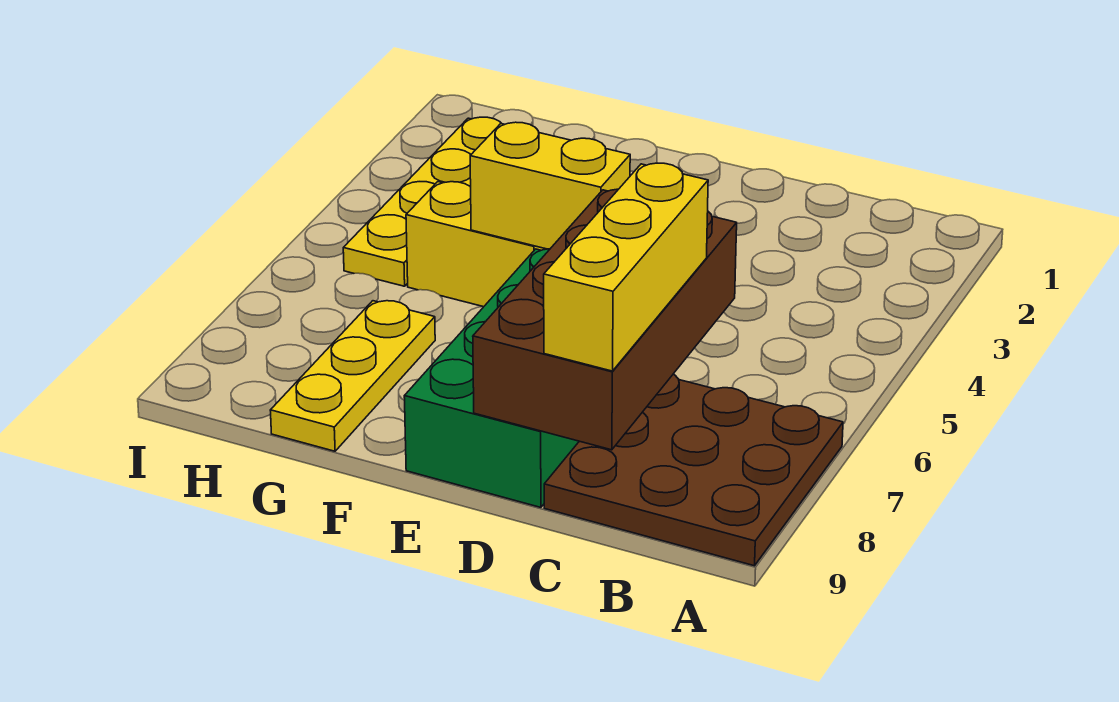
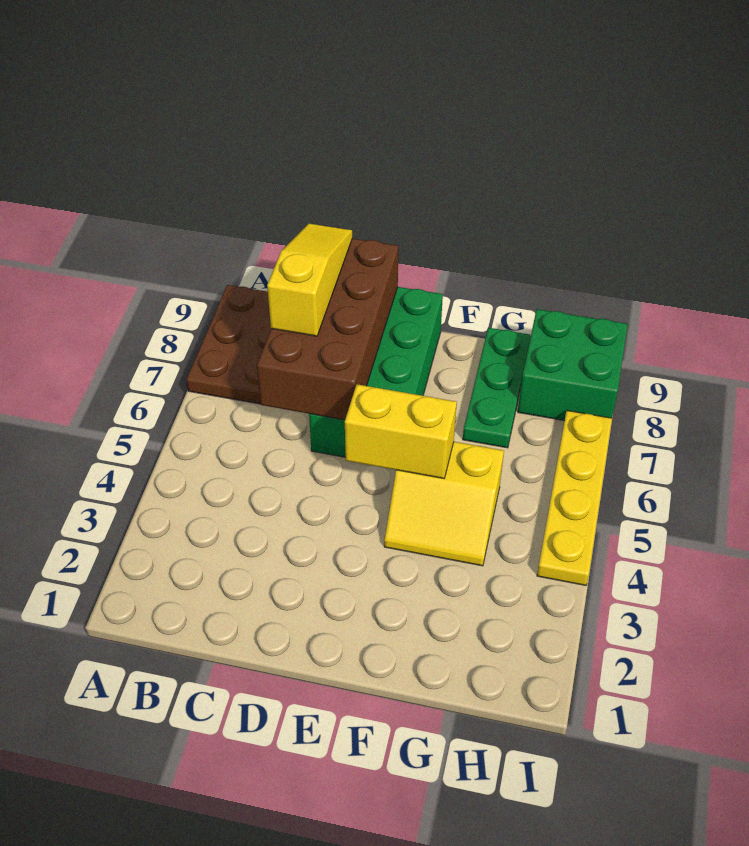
yellow brick C7:C9 level 3 -> yellow slope C7:C9 level 3 top 7
yellow plate G7:G9 level 1 -> green plate G7:G9 level 1
yellow plate H2:H5 level 1 -> yellow plate I4:I7 level 1
none -> green brick H8:I9 level 1

